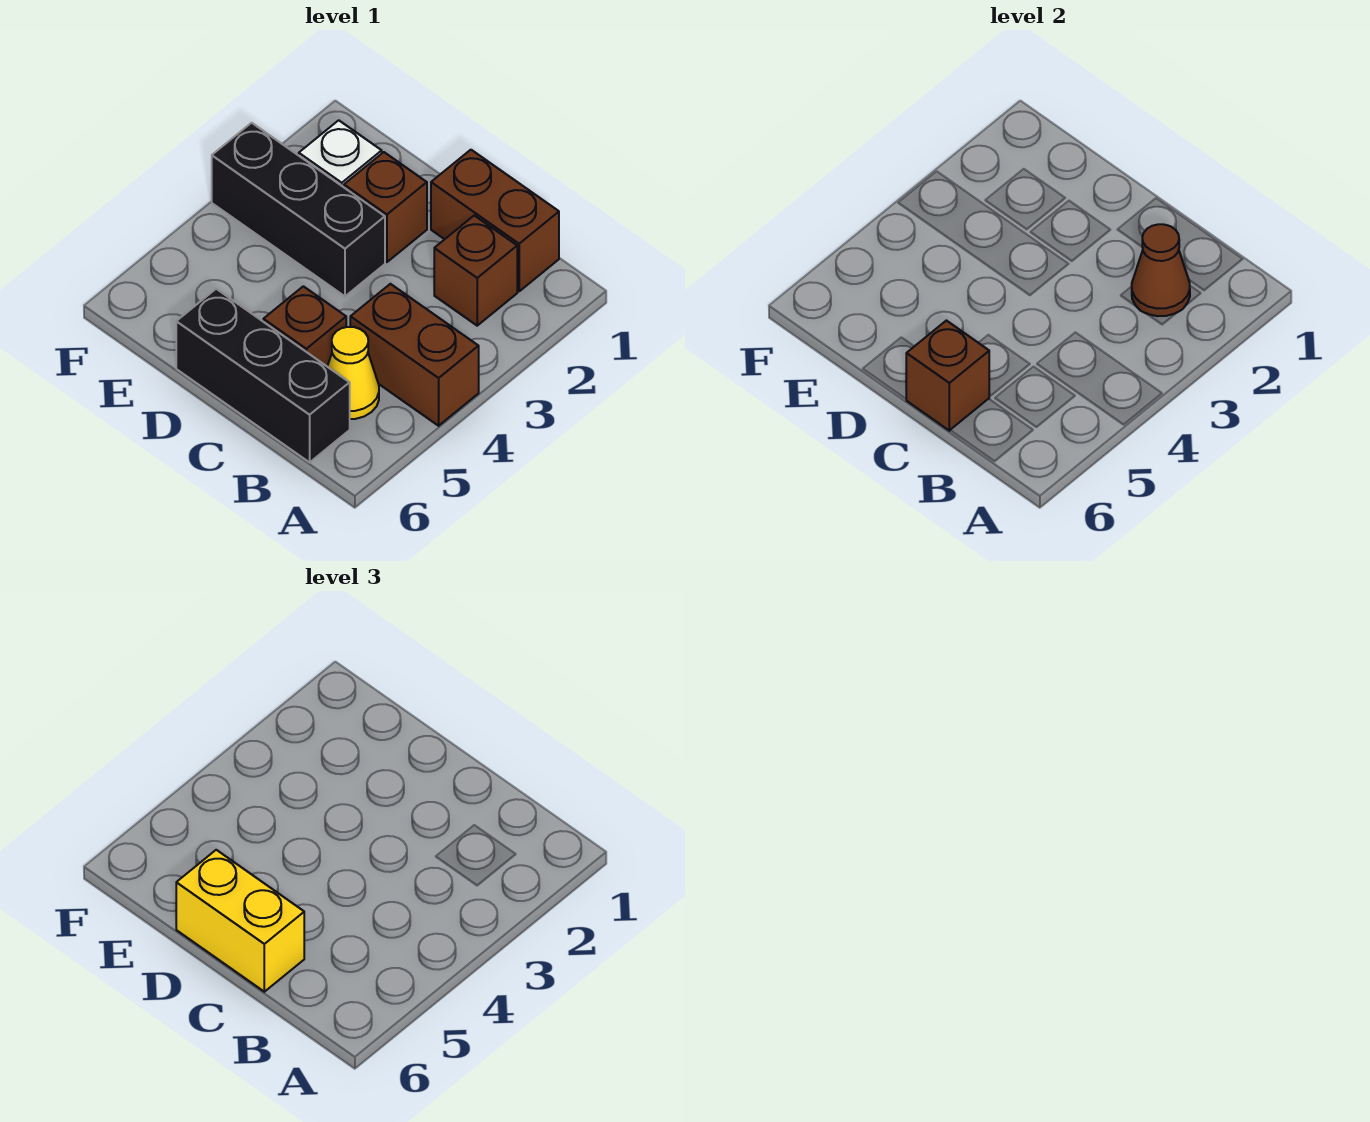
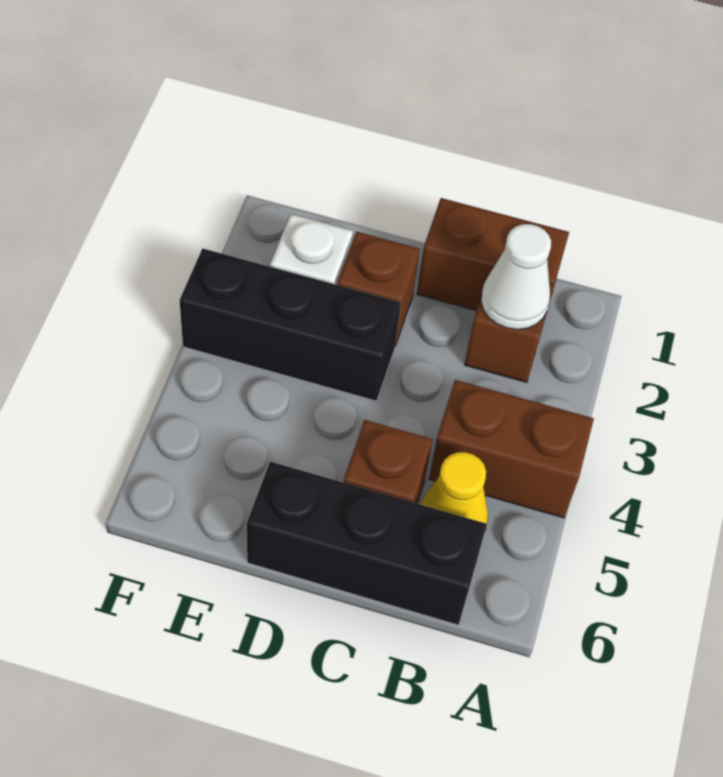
brown cone B2 level 2 -> white cone B2 level 2
brown brick C6 level 2 -> none
yellow brick C6:D6 level 3 -> none

